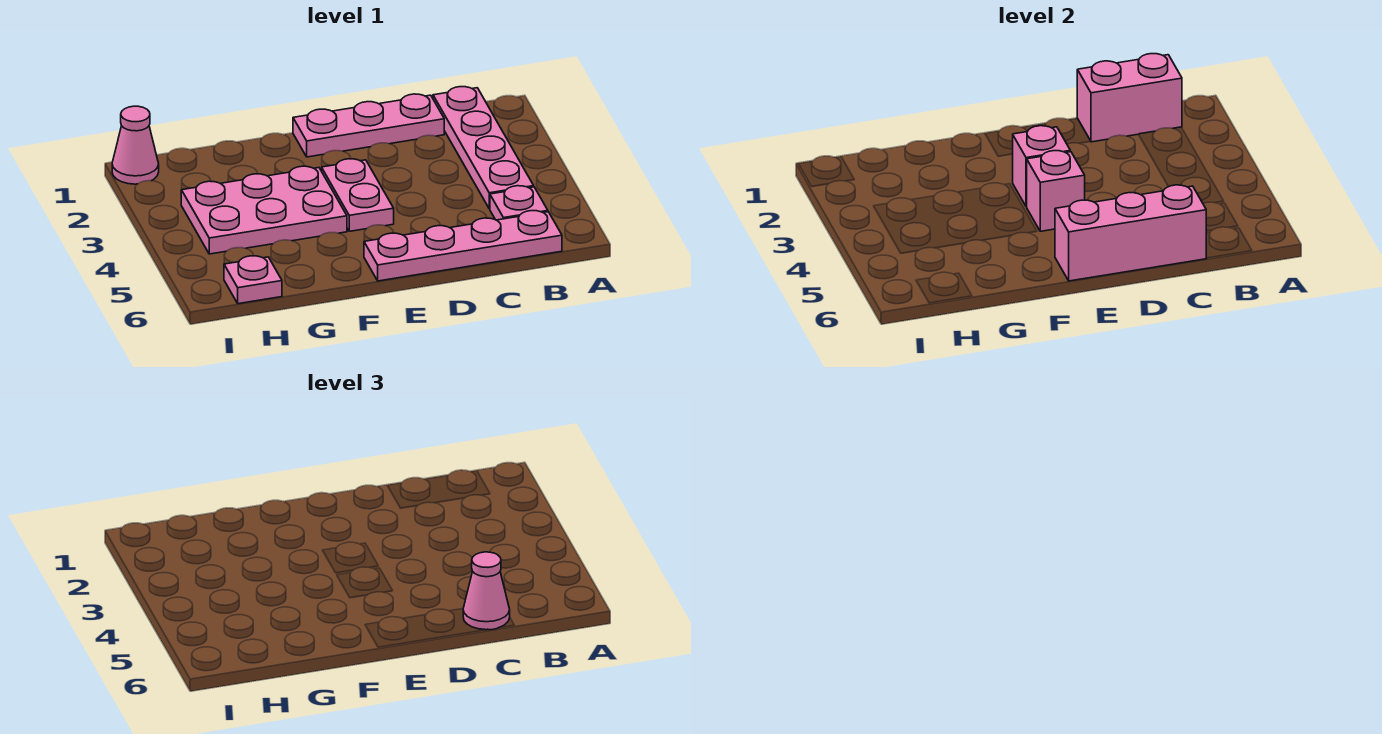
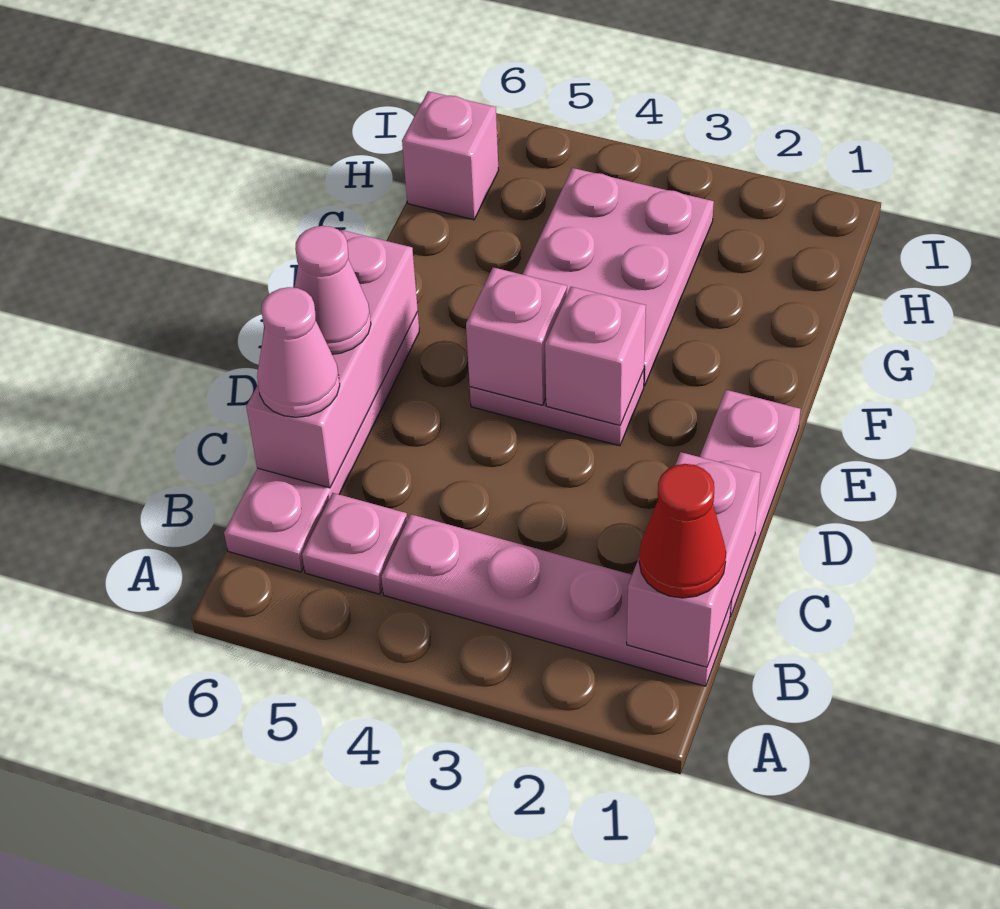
none -> red cone B1 level 3
pink plate H6 level 1 -> pink brick H6 level 1
pink cone I1 level 1 -> pink cone D6 level 3

